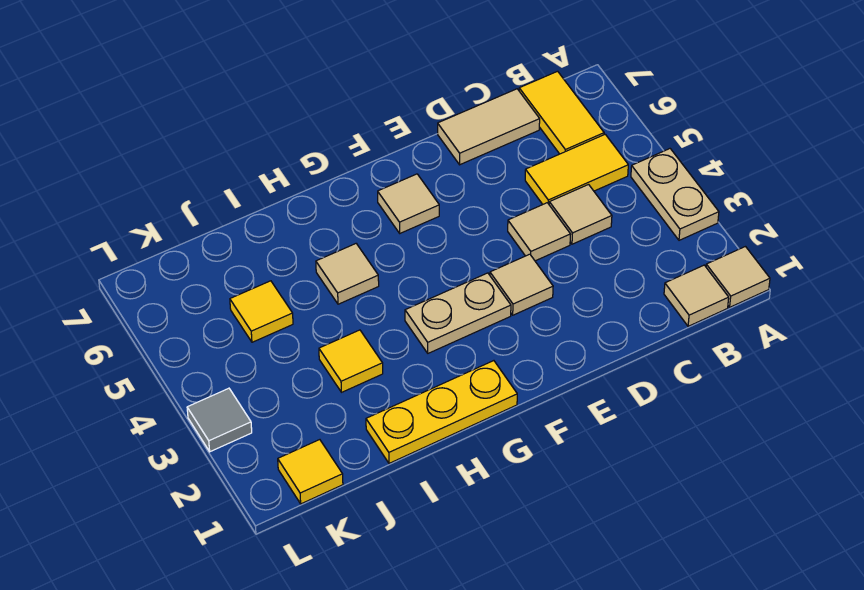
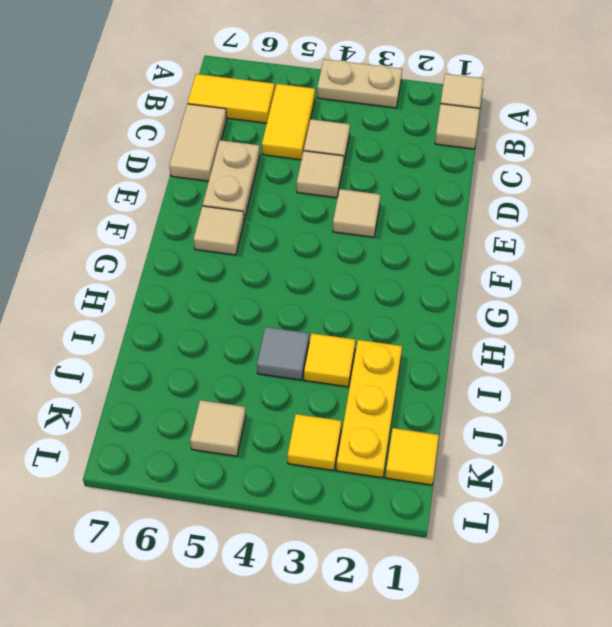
tan plate F3:G3 level 1 -> tan plate D6:E6 level 1
yellow plate G1:I1 level 1 -> yellow plate I2:K2 level 1
tan tile H5 level 1 -> tan tile K5 level 1
yellow tile J5 level 1 -> yellow tile K3 level 1
grey tile L3 level 1 -> grey tile I4 level 1

